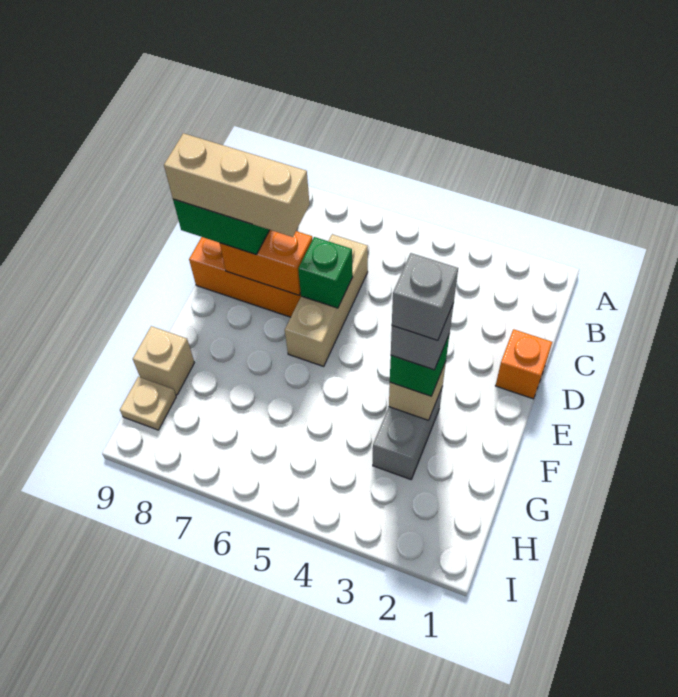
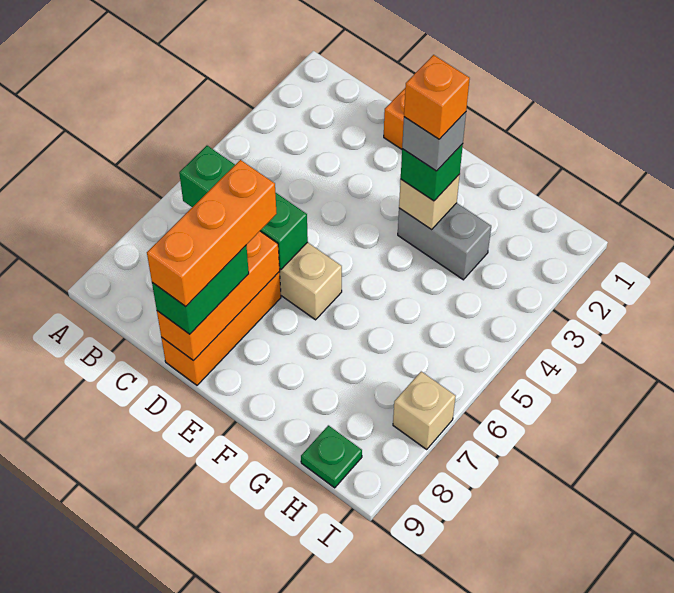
green brick D6 level 2 -> green brick B6:D6 level 2
orange brick D7:D8 level 2 -> orange brick D7:D9 level 2
tan brick D7:D9 level 4 -> orange brick D7:D9 level 4
grey brick F3 level 5 -> orange brick F3 level 5
tan brick G9 level 1 -> tan brick I7 level 1
tan plate H9 level 1 -> green plate H9 level 1

